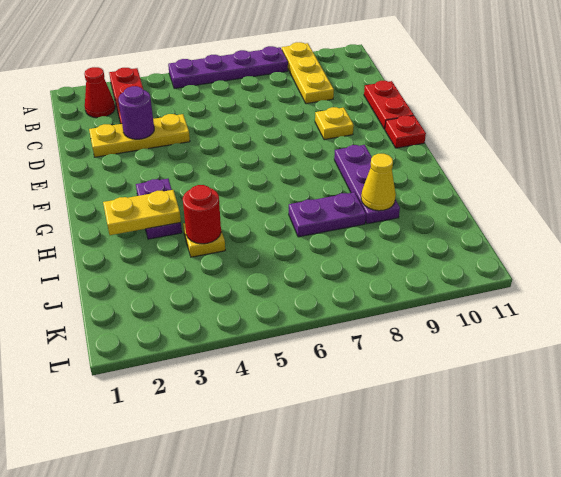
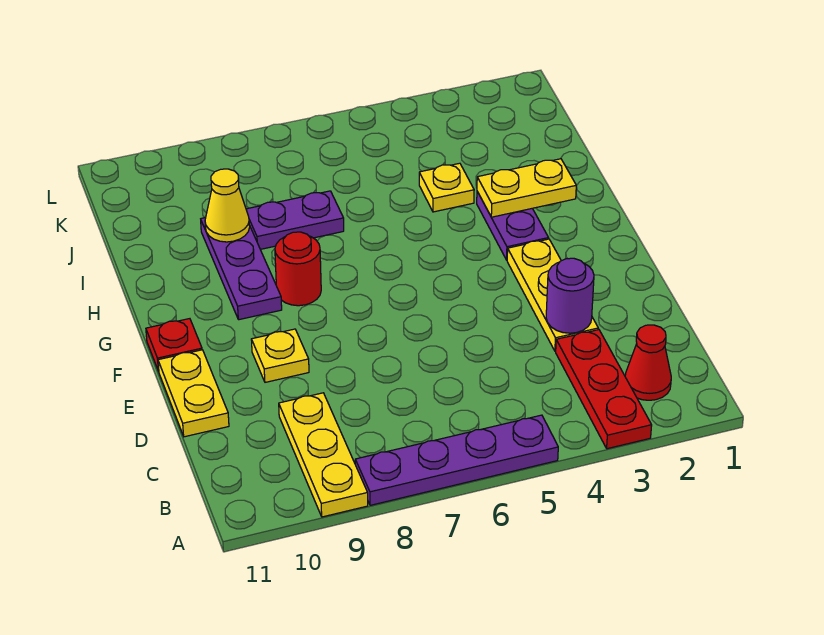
yellow plate D2:D4 level 1 -> yellow plate D3:F3 level 1
red plate D11:E11 level 1 -> yellow plate D11:E11 level 1
red round brick I4 level 2 -> red round brick G8 level 1

